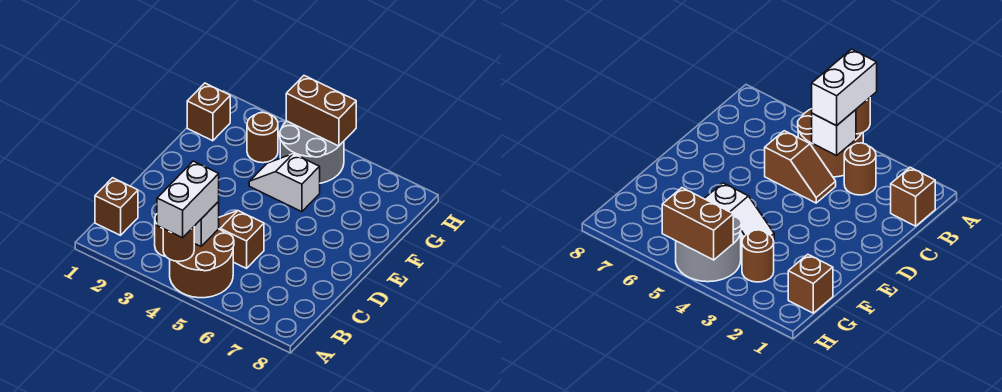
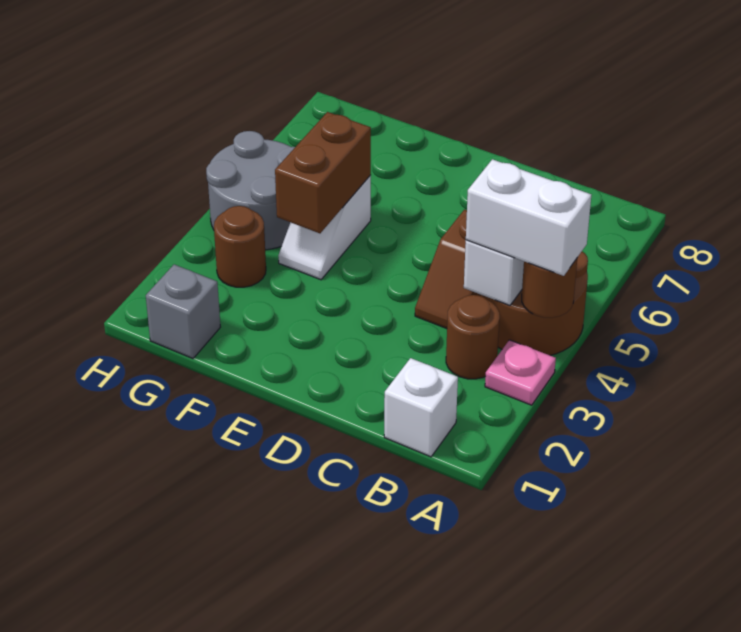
none -> pink plate A3 level 1
brown brick B1 level 1 -> white brick B1 level 1
brown brick G1 level 1 -> grey brick G1 level 1
brown brick H4:H5 level 2 -> brown brick F4:F5 level 2

